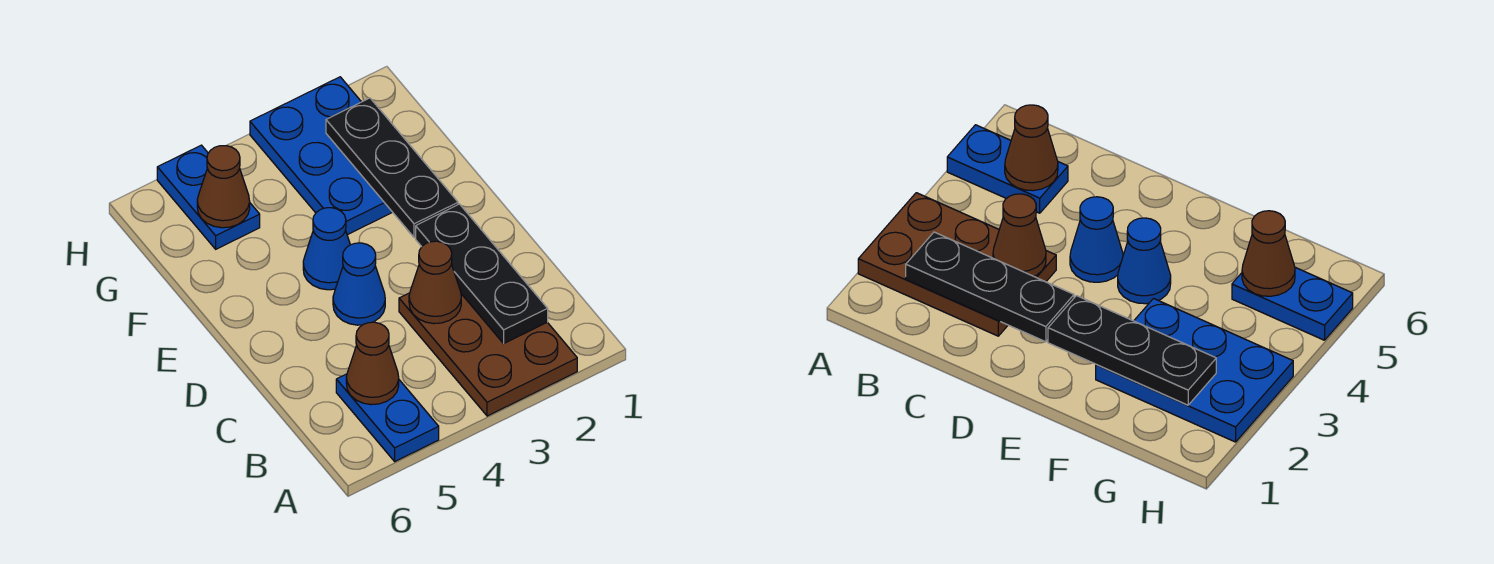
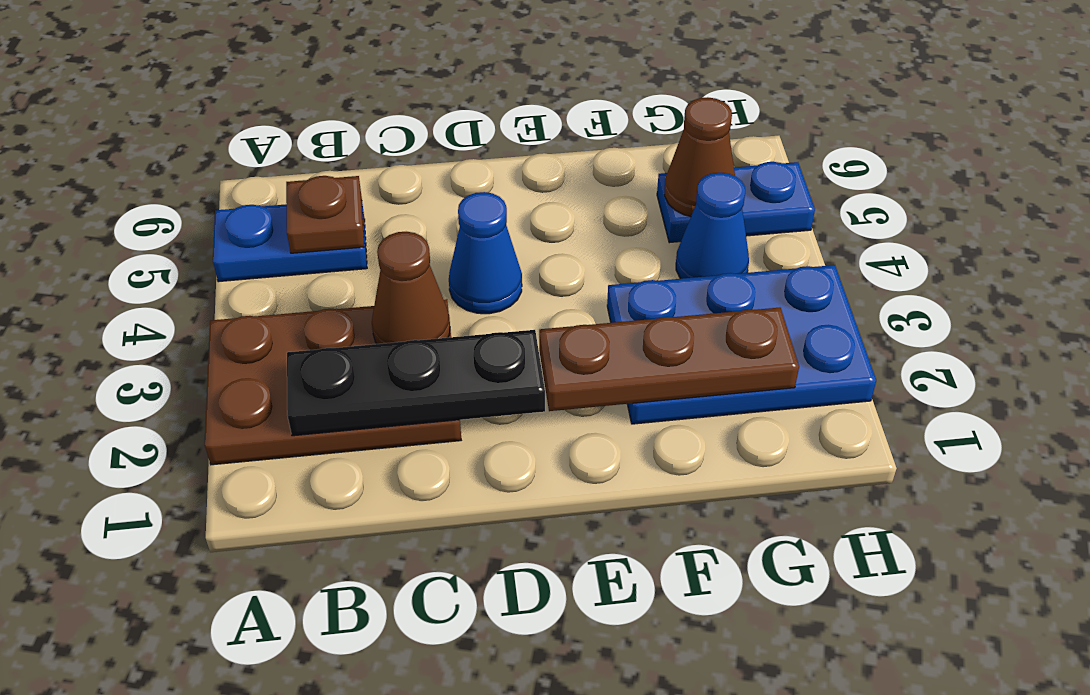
brown cone B5 level 2 -> brown plate B5 level 2
black plate E2:G2 level 2 -> brown plate E2:G2 level 2
blue cone E4 level 1 -> blue cone G4 level 1

